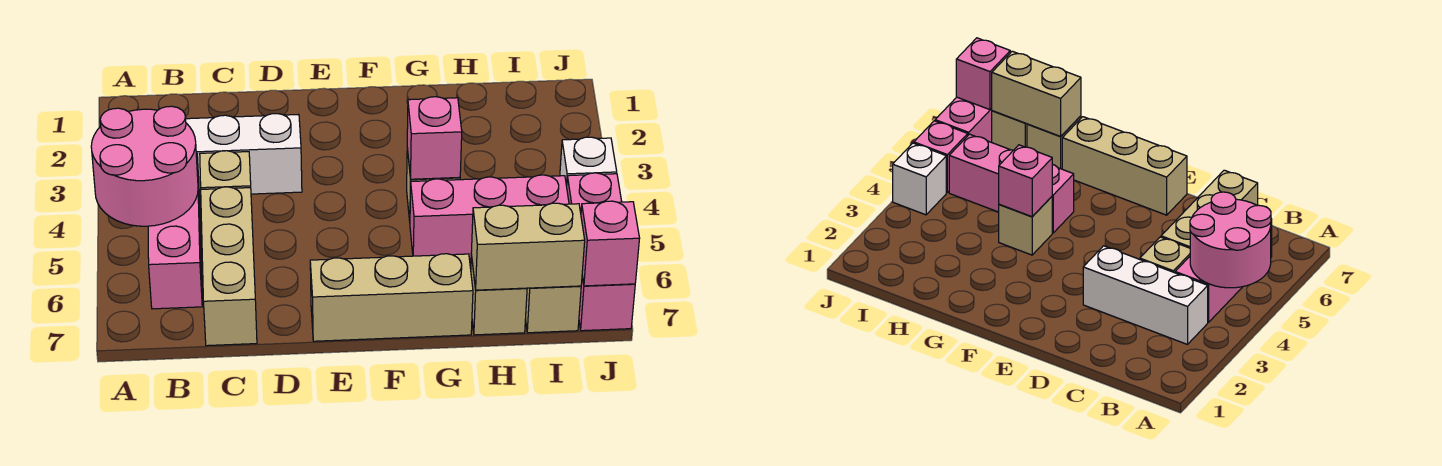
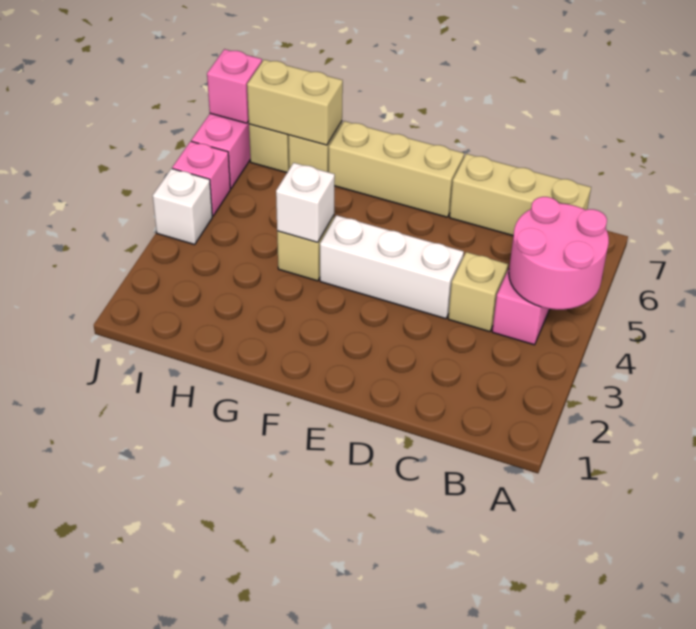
white brick B3:D3 level 1 -> white brick D4:F4 level 1
tan brick C5:C7 level 1 -> tan brick B7:D7 level 1
pink brick G4 level 2 -> white brick G4 level 2
pink brick G5:I5 level 1 -> none

